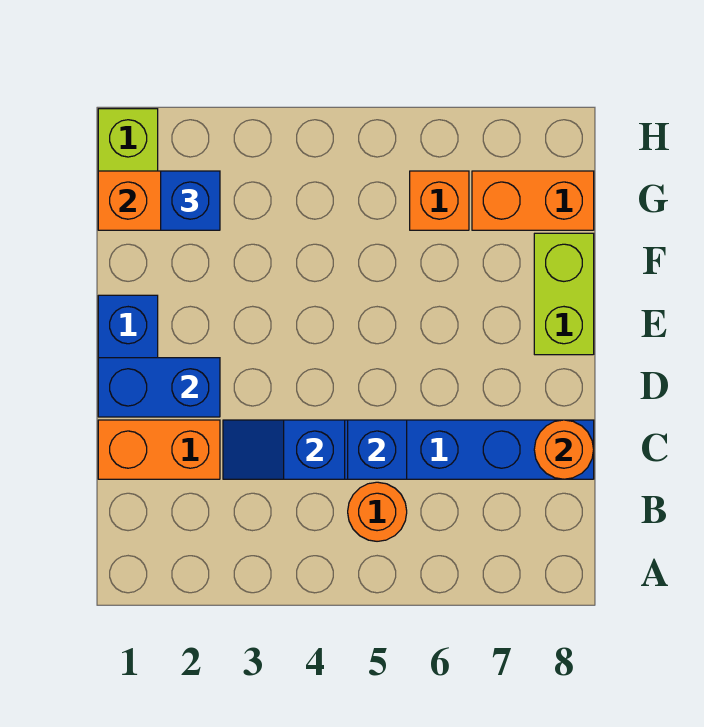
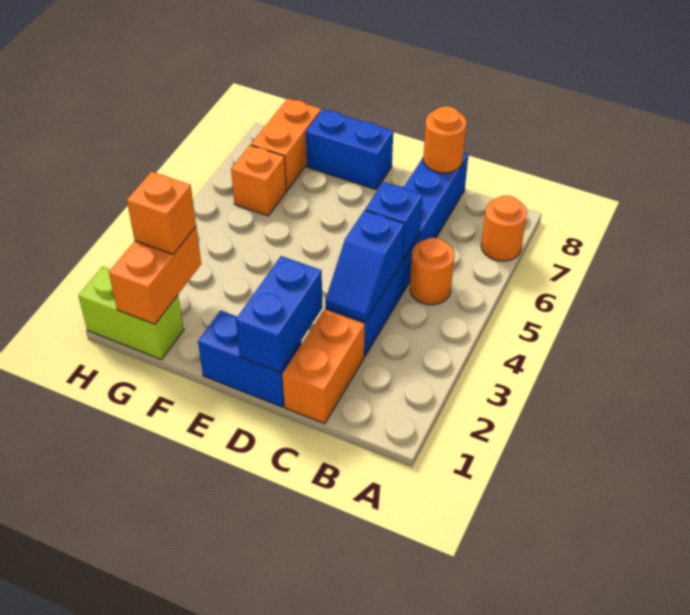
none -> orange round brick A7 level 1
lime brick E8:F8 level 1 -> blue brick E8:F8 level 1
blue brick G2 level 3 -> orange brick G2 level 3

